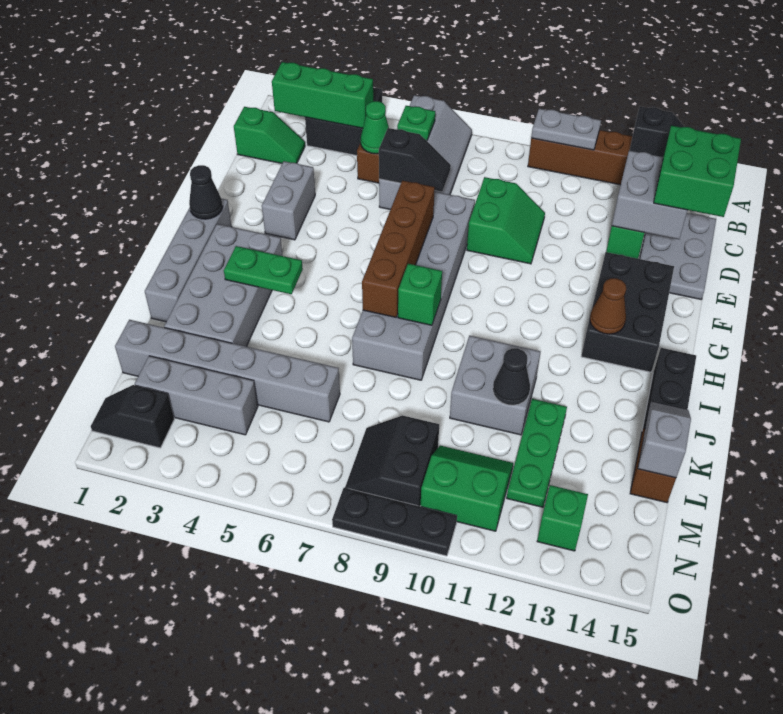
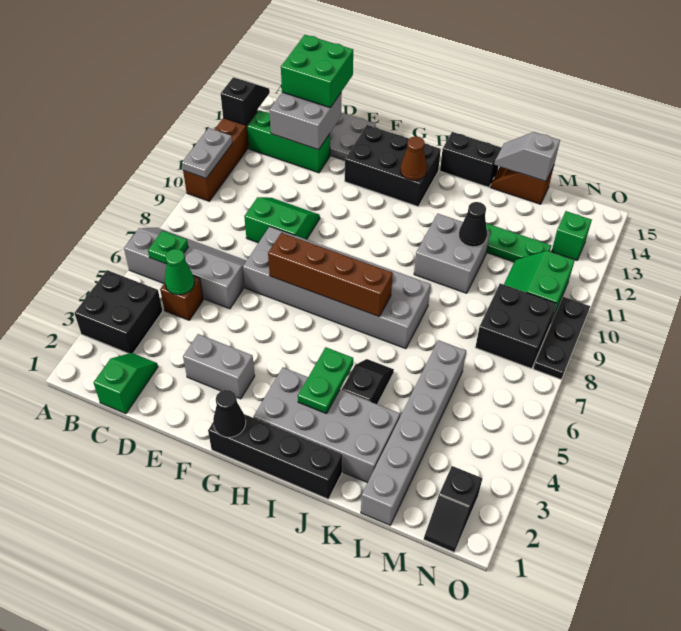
green brick B2:B4 level 2 -> none
black slope D6:D7 level 2 top 6 -> black slope J4:J5 level 1 top 4
grey brick G1:J1 level 1 -> black brick G1:J1 level 1
green brick I8 level 2 -> none
grey brick M2:M4 level 1 -> none
black slope M8:N9 level 1 top 9 -> black brick M8:N9 level 1

